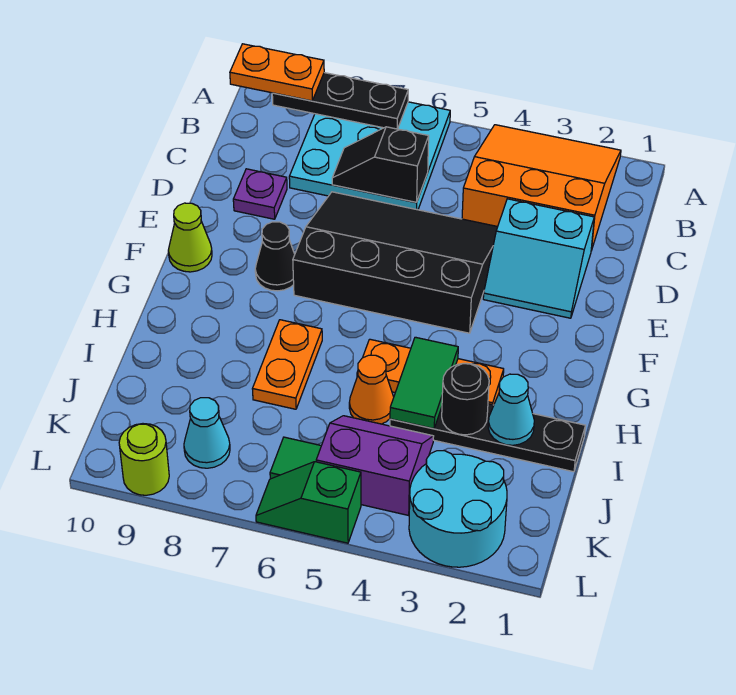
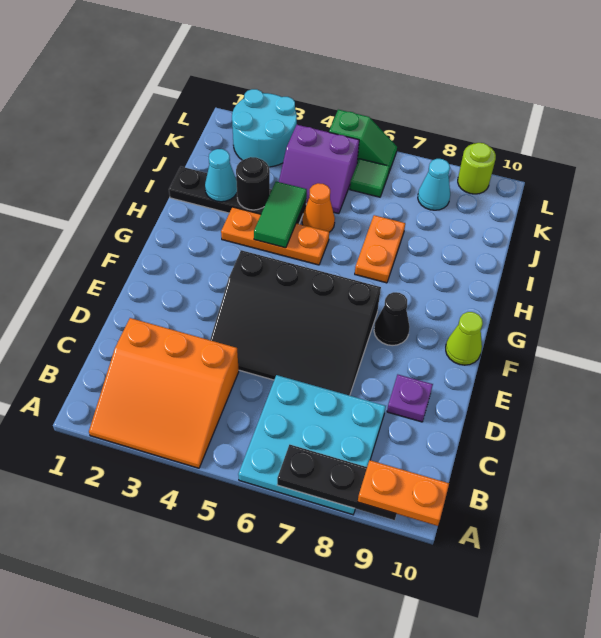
black slope C6:C7 level 2 top 6 -> none
cyan slope D2:E3 level 1 top D -> none

